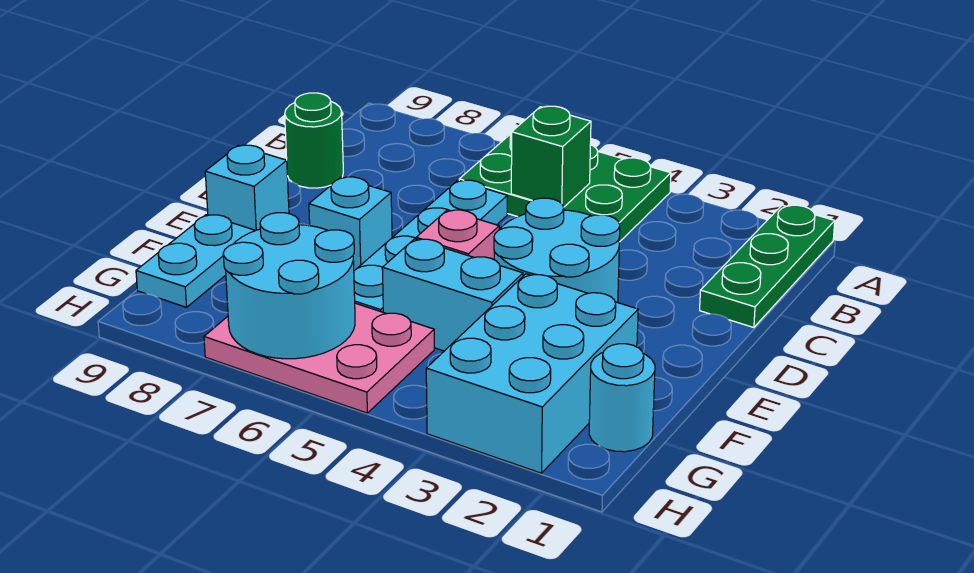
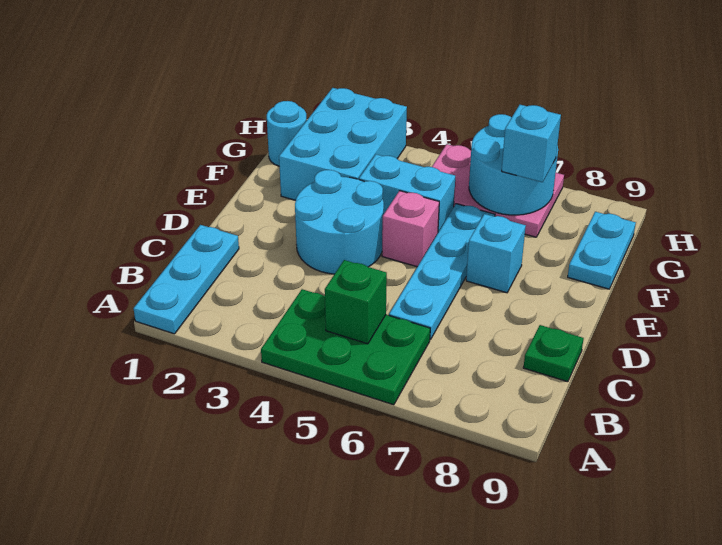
green plate A1:C1 level 1 -> cyan plate A1:C1 level 1
green round brick C9 level 1 -> green plate C9 level 1
cyan brick E9 level 1 -> cyan brick G7 level 3

